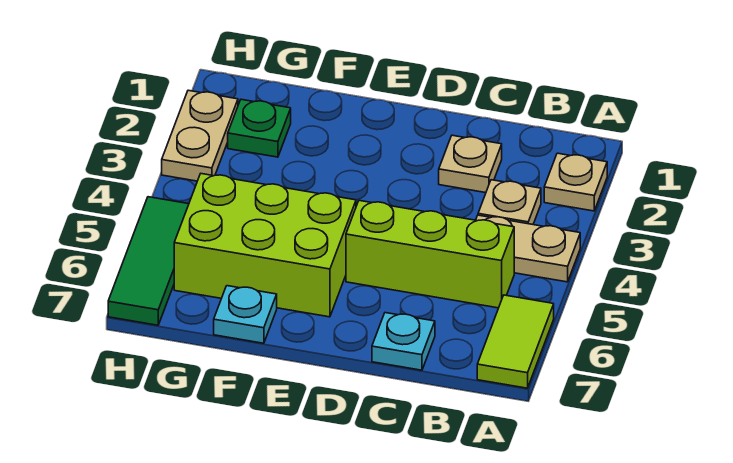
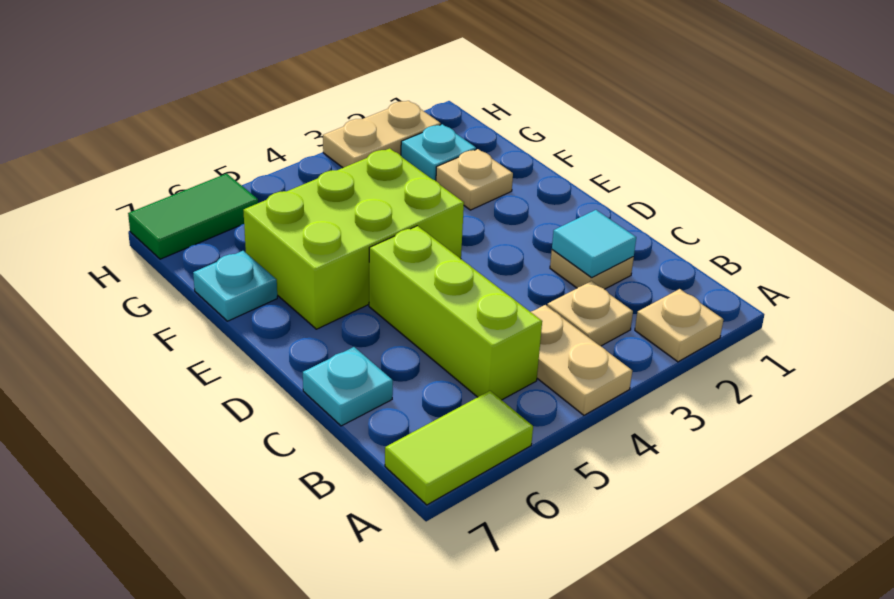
none -> cyan tile C2 level 2
lime brick E5:G6 level 1 -> lime brick E4:F6 level 1
none -> tan plate F2 level 1
green plate G2 level 1 -> cyan plate G2 level 1
green tile H5:H7 level 1 -> green tile H6:H7 level 1

